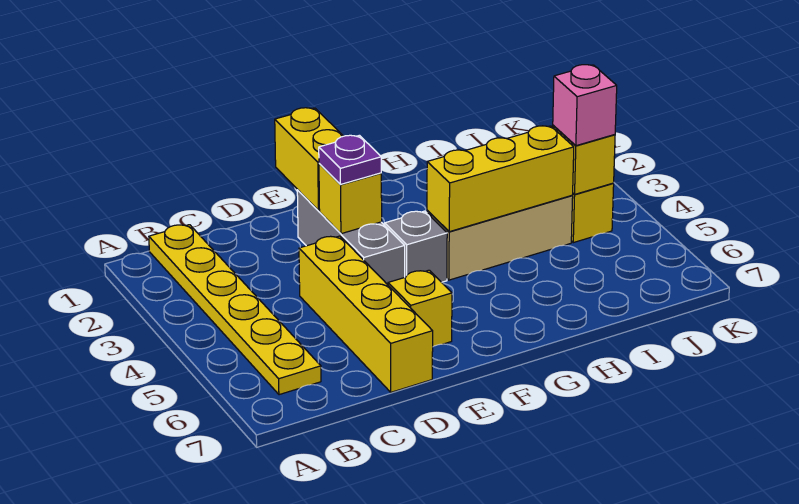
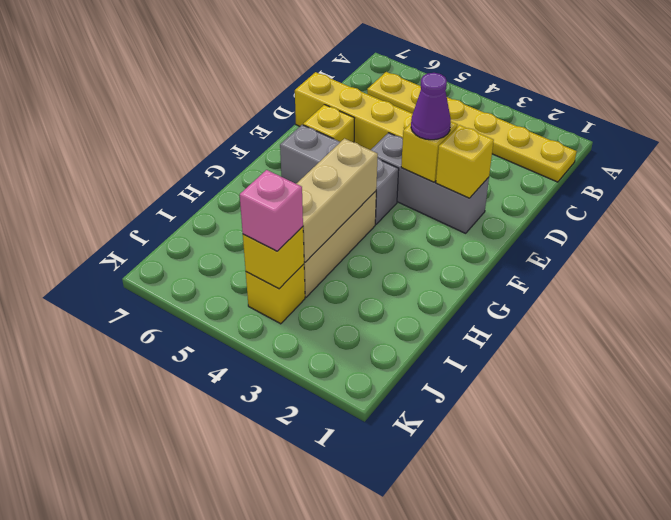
yellow brick E1:E2 level 2 -> yellow brick E2 level 2
purple plate E3 level 3 -> purple cone E3 level 3
grey brick F4 level 1 -> grey brick F4:F6 level 1
yellow brick G4:I4 level 2 -> tan brick G4:I4 level 2

